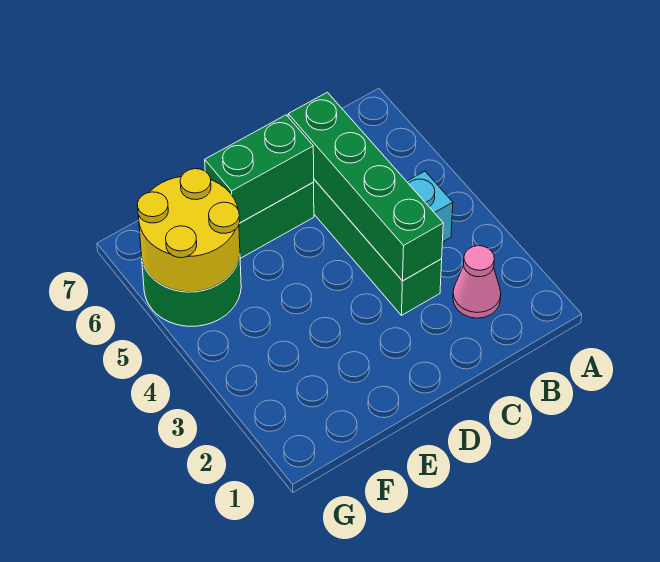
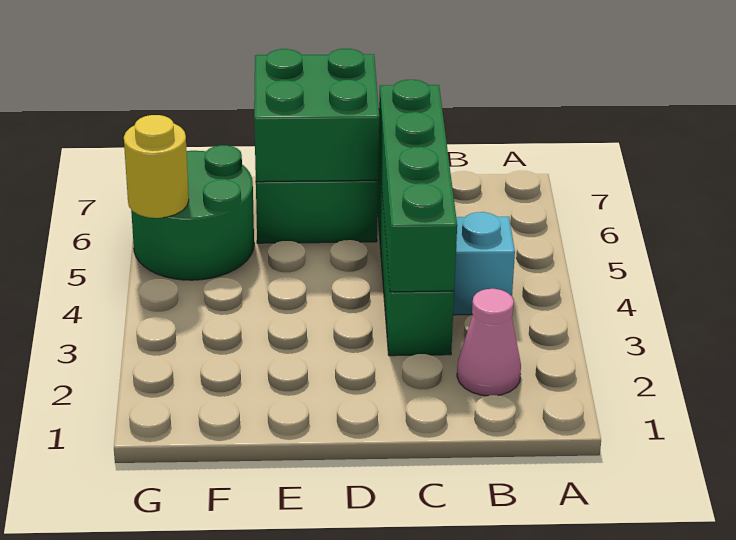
green brick D6:E6 level 2 -> green brick D6:E7 level 2
yellow round brick F5:G6 level 2 -> yellow round brick G5 level 2

